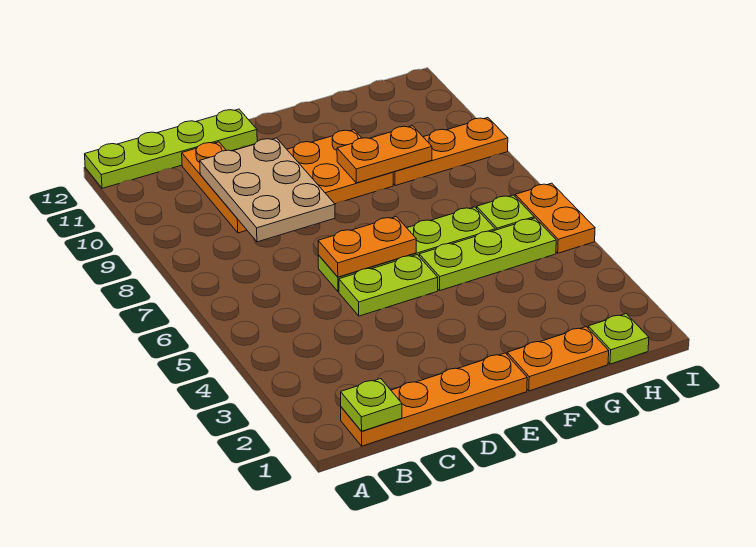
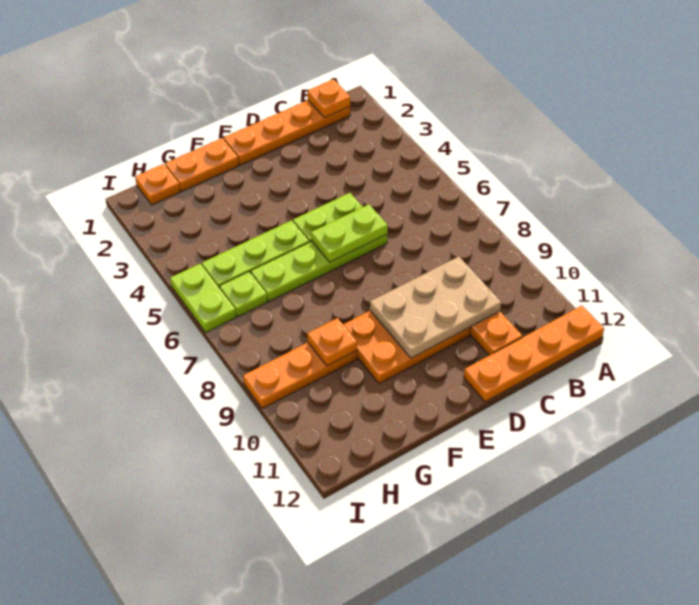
lime plate A12:D12 level 1 -> orange plate A12:D12 level 1
lime plate B1 level 2 -> orange plate B1 level 2
tan plate C8:D10 level 2 -> tan plate C9:E10 level 2
orange plate D6:E6 level 2 -> lime plate D6:E6 level 2
orange plate F9:G9 level 2 -> orange plate G9 level 2
lime plate H1 level 1 -> orange plate H1 level 1
orange plate I5:I6 level 1 -> lime plate I5:I6 level 1

